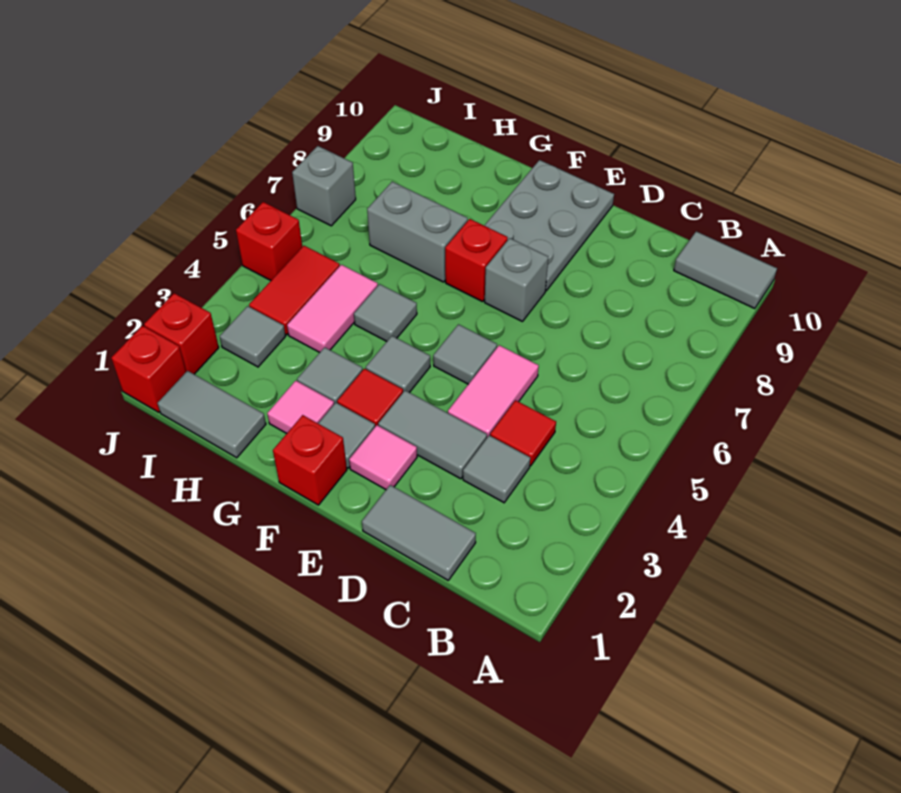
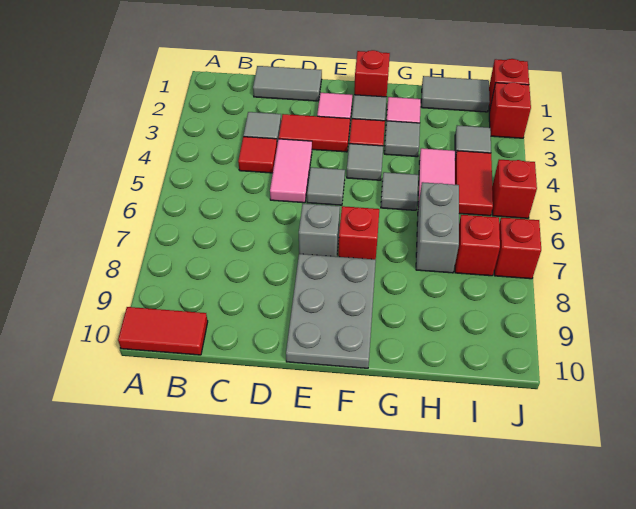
grey tile A10:B10 level 1 -> red tile A10:B10 level 1
grey tile D3:E3 level 1 -> red tile D3:E3 level 1
grey brick G7:H7 level 1 -> grey brick H6:H7 level 1
none -> red brick I7 level 1
grey brick J7 level 1 -> red brick J7 level 1

